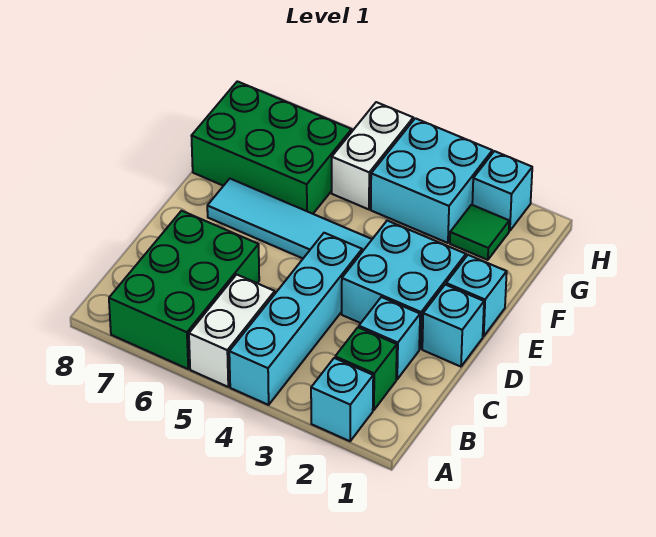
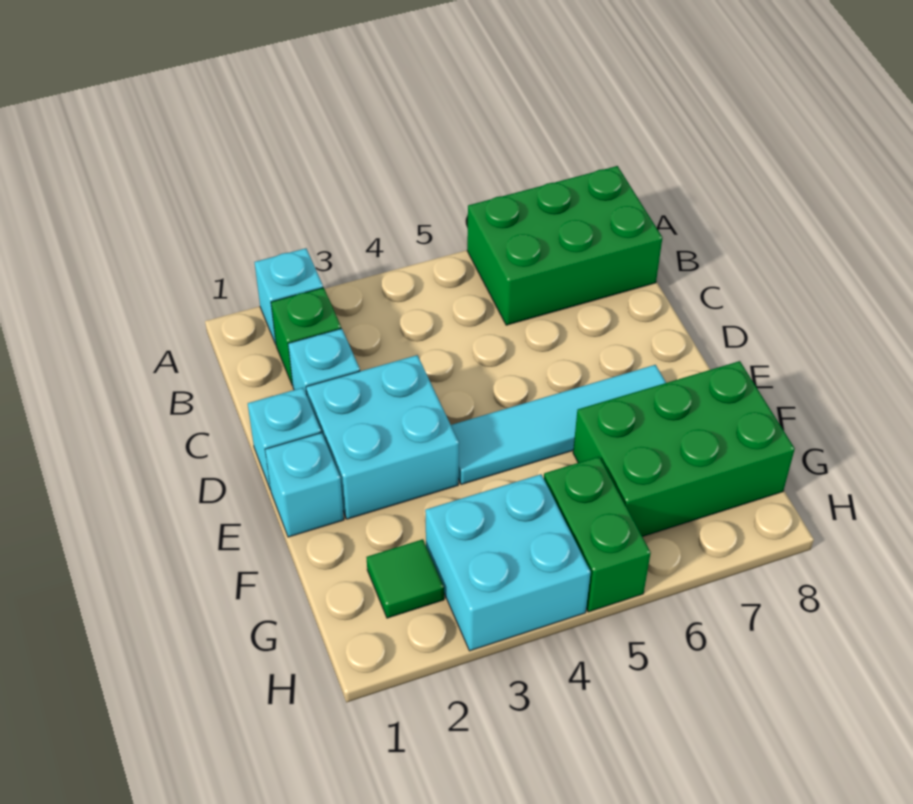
cyan brick A4:D4 level 1 -> none
white brick A5:B5 level 1 -> none
green brick A6:C7 level 1 -> green brick A6:B8 level 1
white brick G5:H5 level 1 -> green brick G5:H5 level 1
cyan brick H2 level 1 -> none

